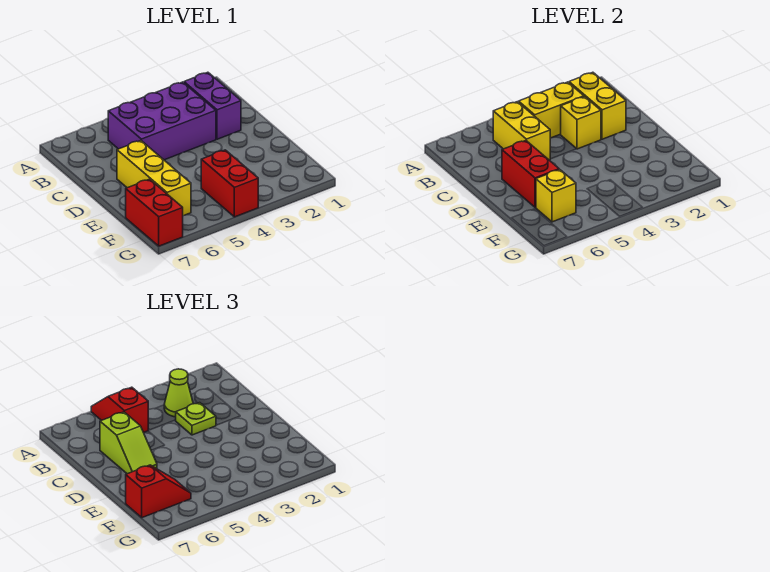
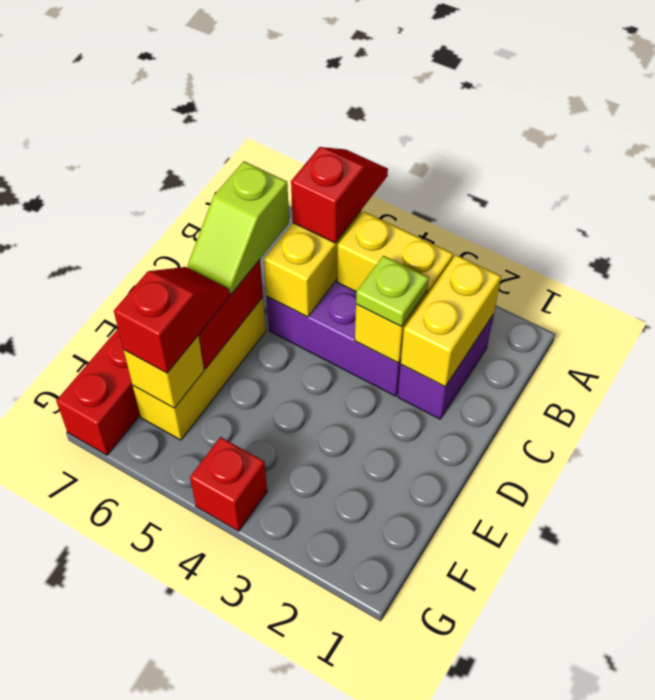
lime cone B3 level 3 -> none
red brick F4:G4 level 1 -> red brick G4 level 1
red slope F6:F7 level 3 top 7 -> red slope E6:F6 level 3 top F

